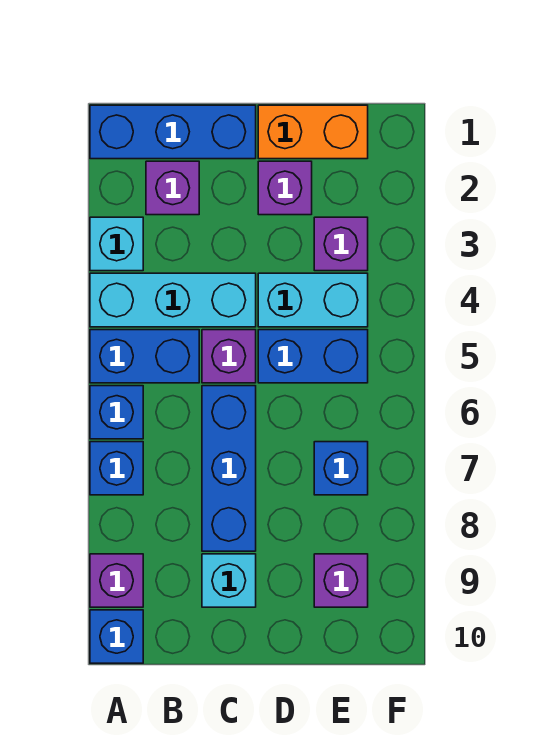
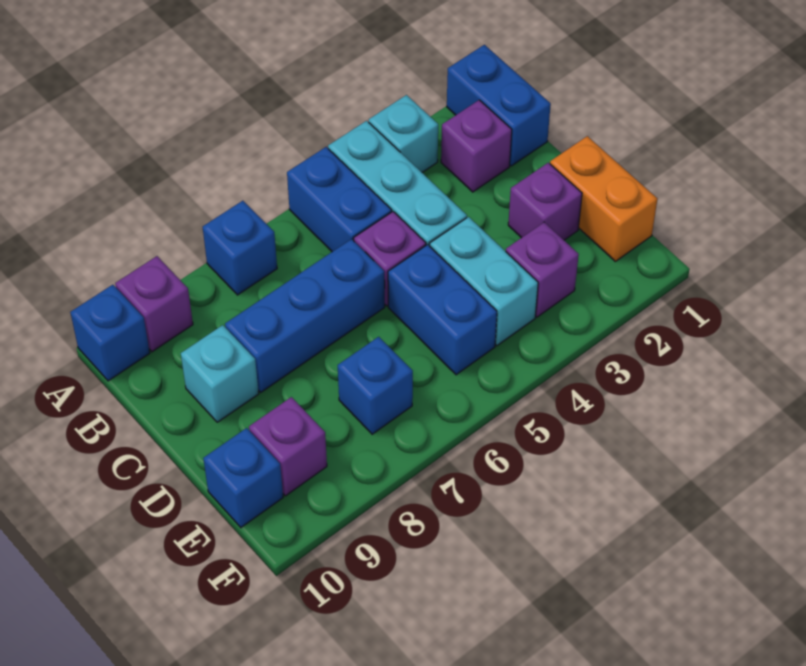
blue brick A1:C1 level 1 -> blue brick A1:B1 level 1
blue brick A6 level 1 -> blue brick E10 level 1

